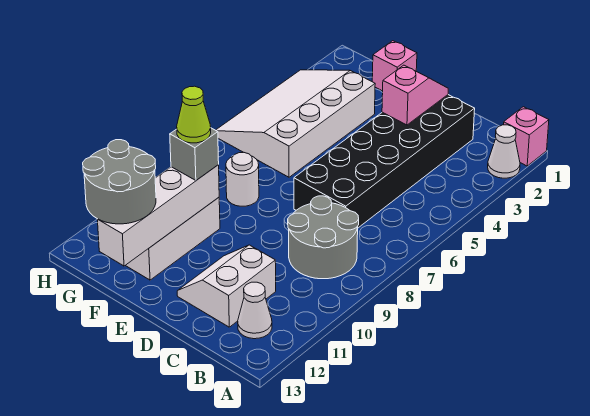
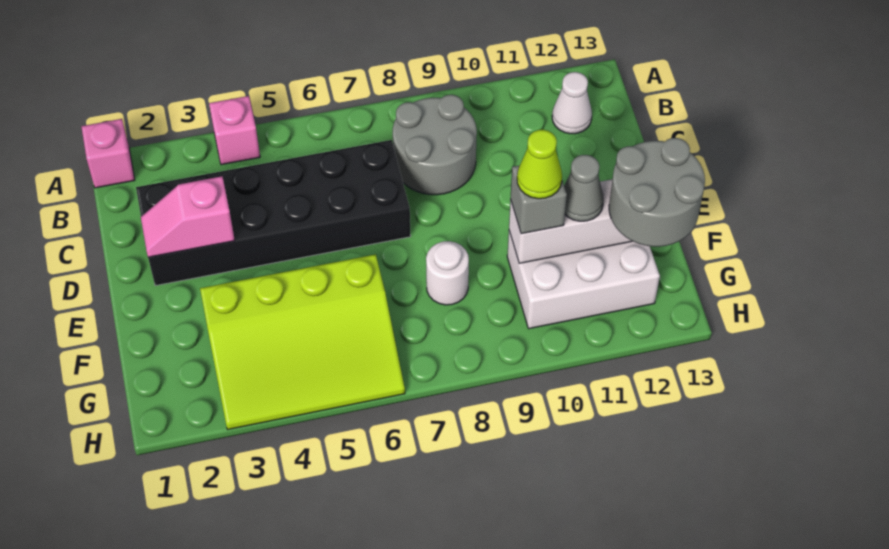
white cone A2 level 1 -> none
white slope C11:D12 level 1 top C -> none
pink brick F1 level 1 -> pink brick A4 level 1
white slope F3:H6 level 1 top F -> lime slope F3:H6 level 1 top F
none -> grey cone F11 level 3

